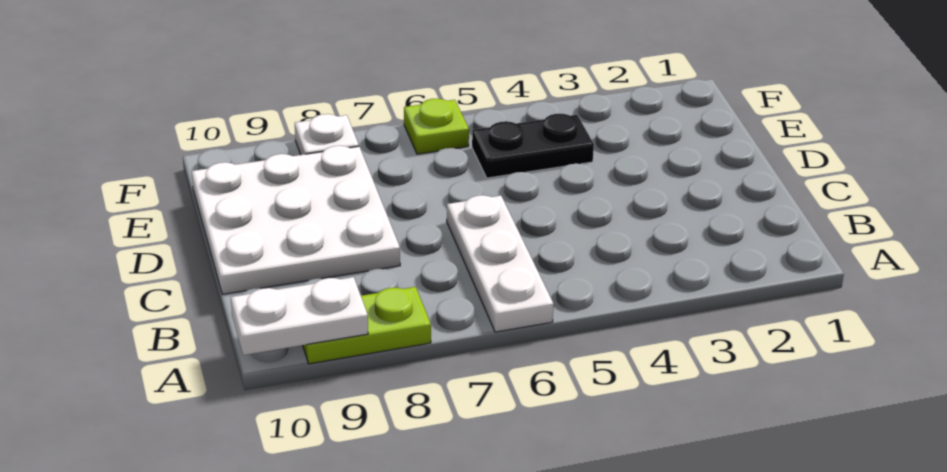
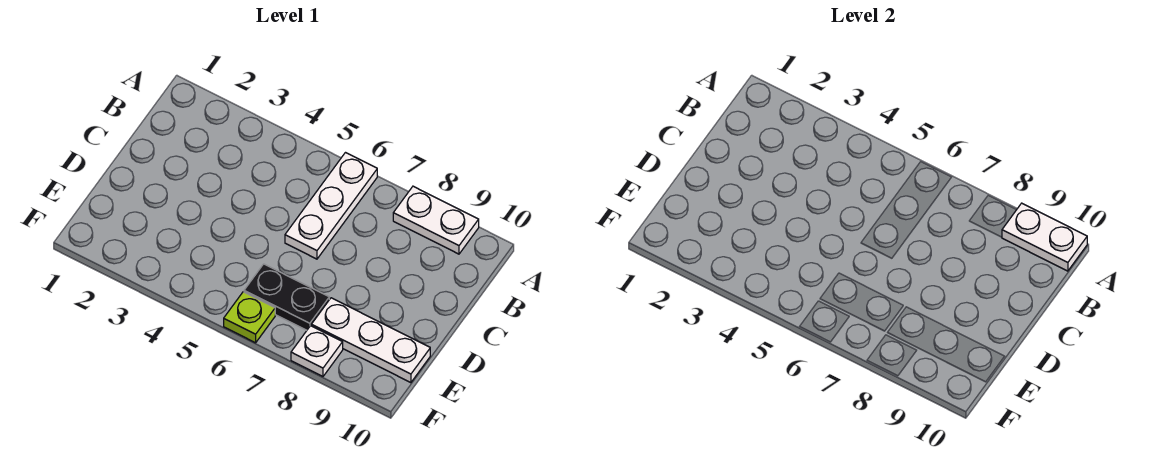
lime plate A8:A9 level 1 -> white plate A8:A9 level 1
white plate C8:E10 level 1 -> white plate E8:E10 level 1
black plate E4:E5 level 1 -> black plate E6:E7 level 1

